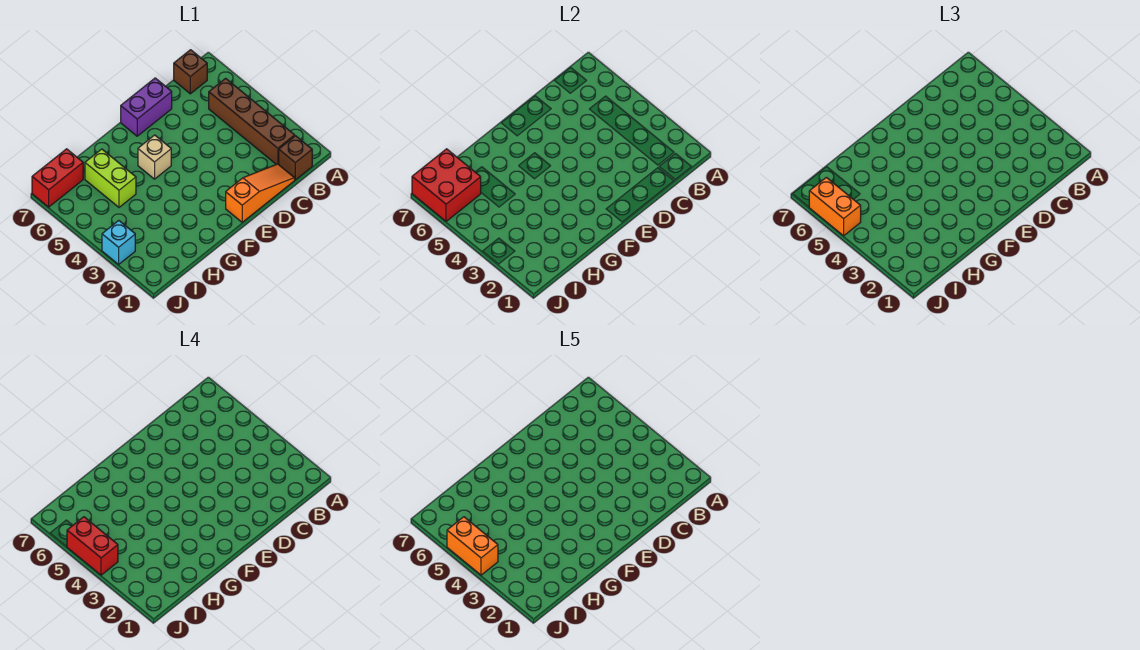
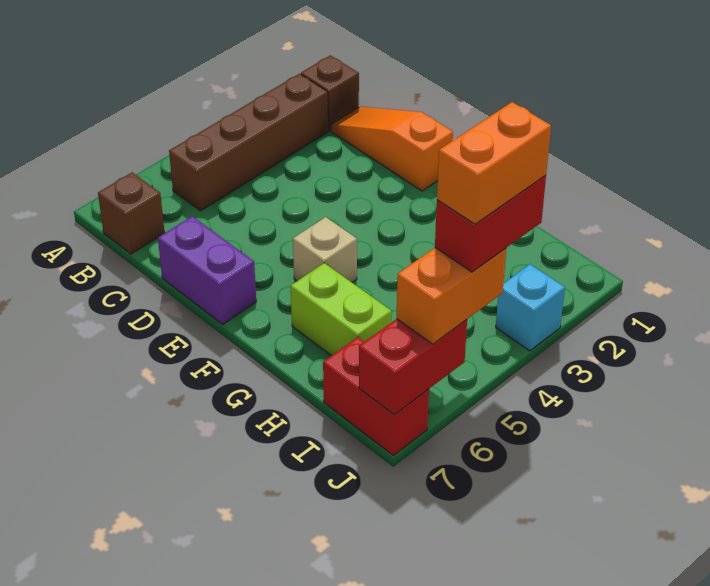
lime brick H5:H6 level 1 -> lime brick G6:H6 level 1
red brick I6:J7 level 2 -> red brick J6:J7 level 2

